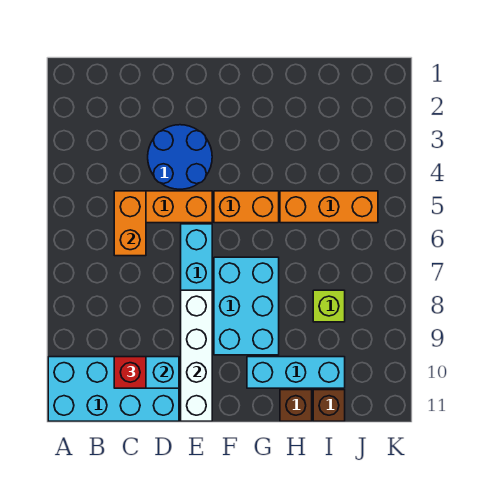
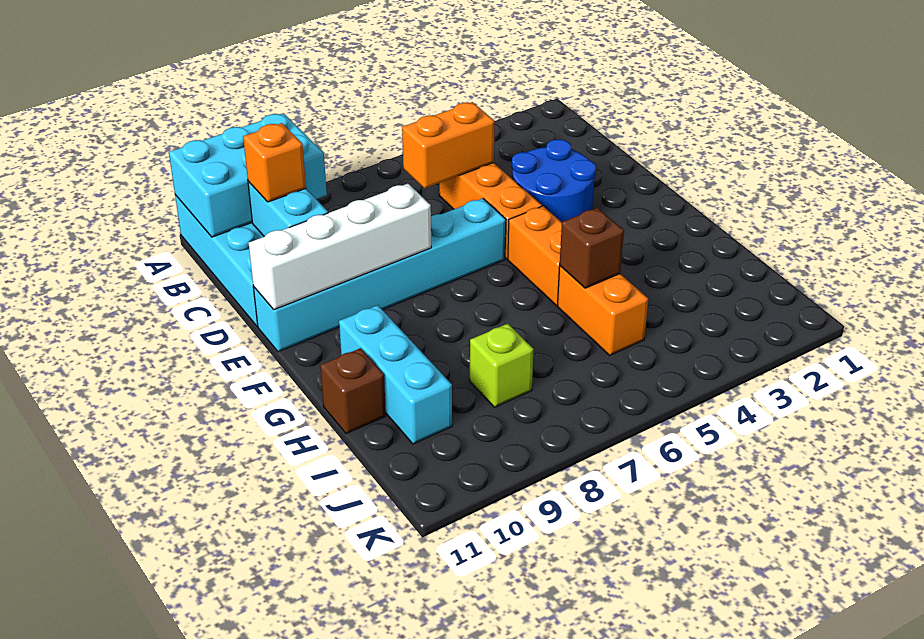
red brick C10 level 3 -> orange brick C10 level 3
cyan brick F7:G9 level 1 -> cyan brick A9:B11 level 2
orange brick H5:J5 level 1 -> orange brick H5:I5 level 1
brown brick I11 level 1 -> brown brick H5 level 2

